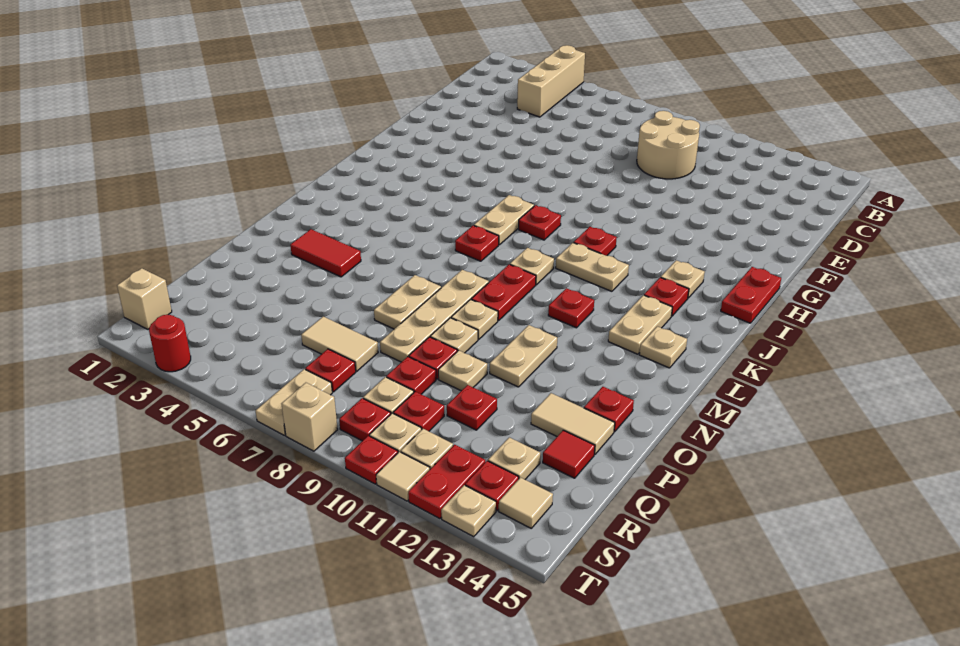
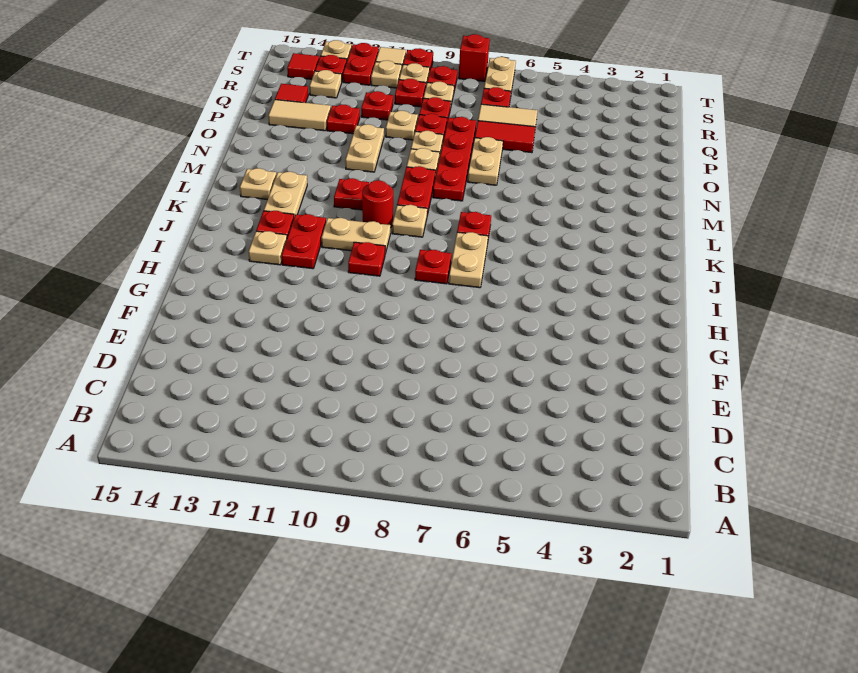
tan brick A4:C4 level 1 -> none
tan round brick C9:D10 level 1 -> none
red plate H15:I15 level 1 -> red plate I12:J12 level 1
tan plate M8:P8 level 1 -> red plate M8:P8 level 1
red tile N3:N4 level 1 -> red tile P6:P7 level 1
red plate O14 level 1 -> red plate P12 level 1
tan brick S1 level 1 -> none
tan tile S14 level 1 -> red tile S14 level 1
red round brick T3 level 1 -> red round brick K10 level 1
tan brick T8 level 1 -> red brick T8 level 1

